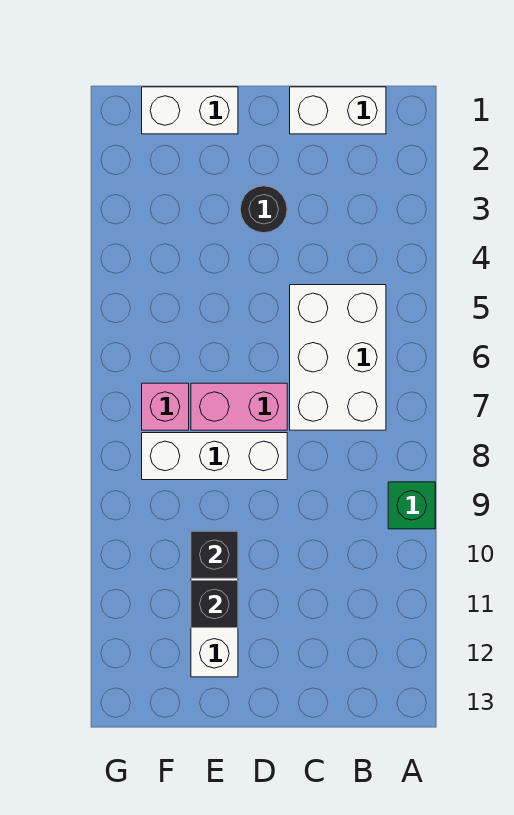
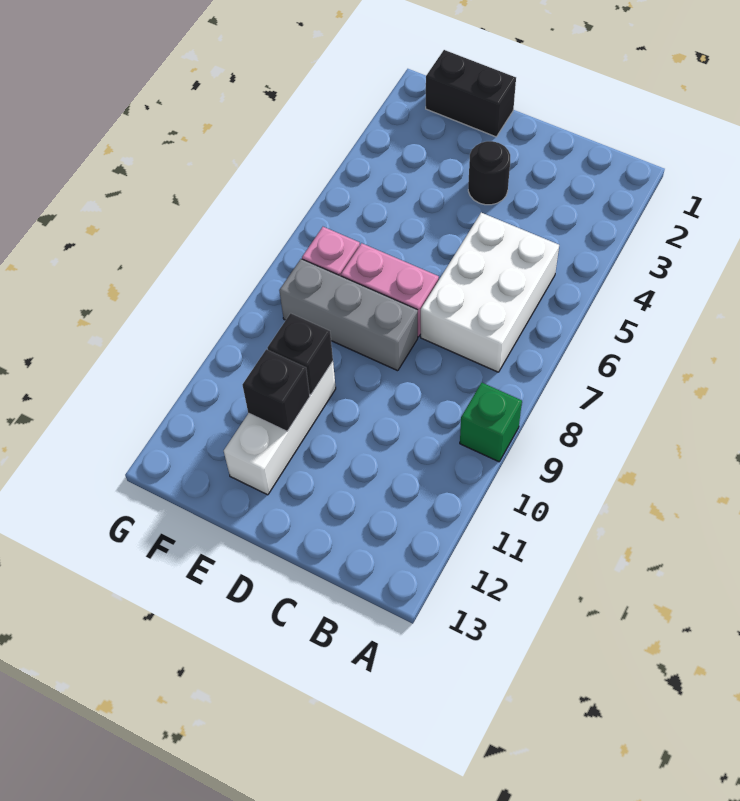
white brick B1:C1 level 1 -> none
white brick D8:F8 level 1 -> grey brick D8:F8 level 1
white brick E1:F1 level 1 -> black brick E1:F1 level 1

